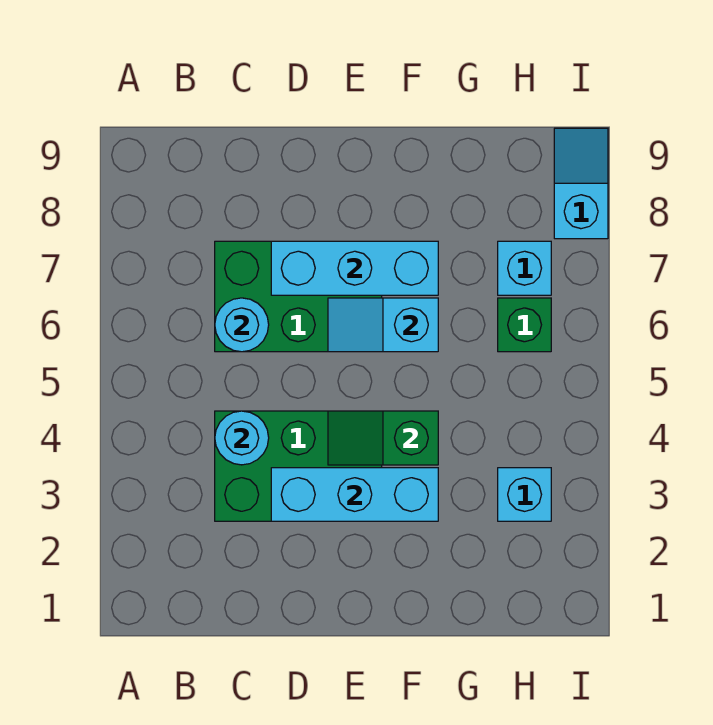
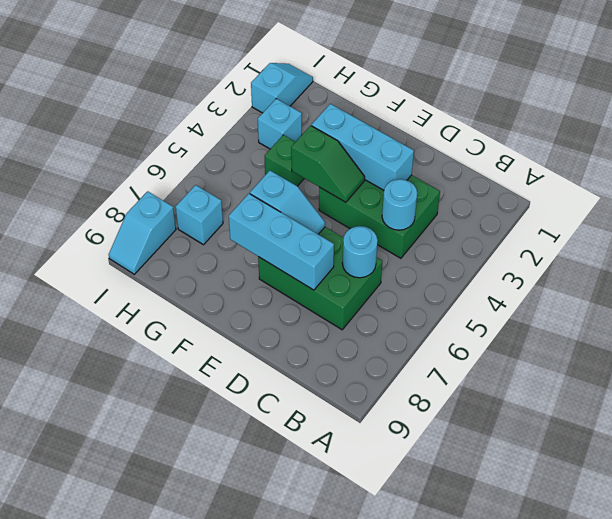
green brick H6 level 1 -> green brick G4 level 1
none -> cyan slope I1:I2 level 1 top 2

